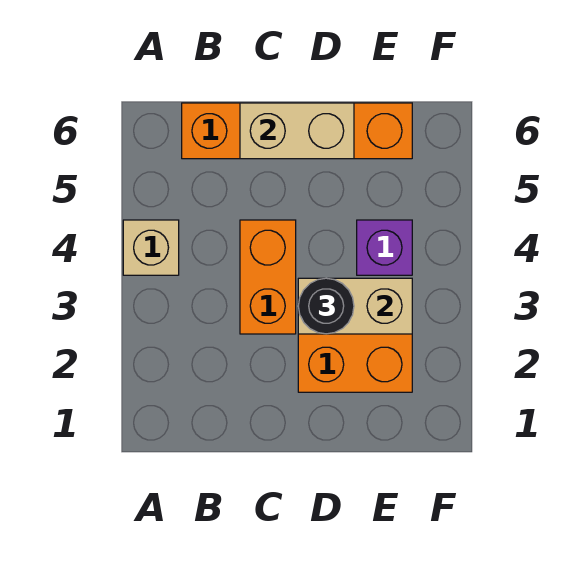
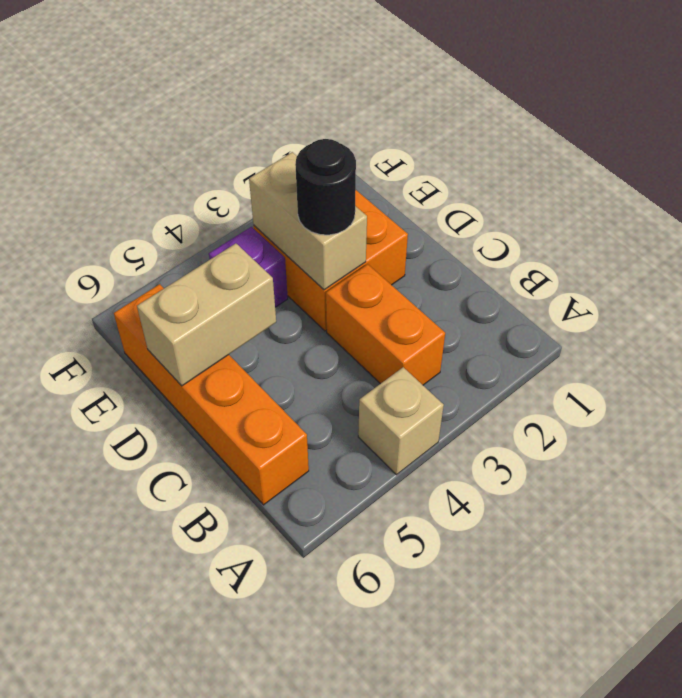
orange brick C3:C4 level 1 -> orange brick B3:C3 level 1
tan brick C6:D6 level 2 -> tan brick D5:D6 level 2

